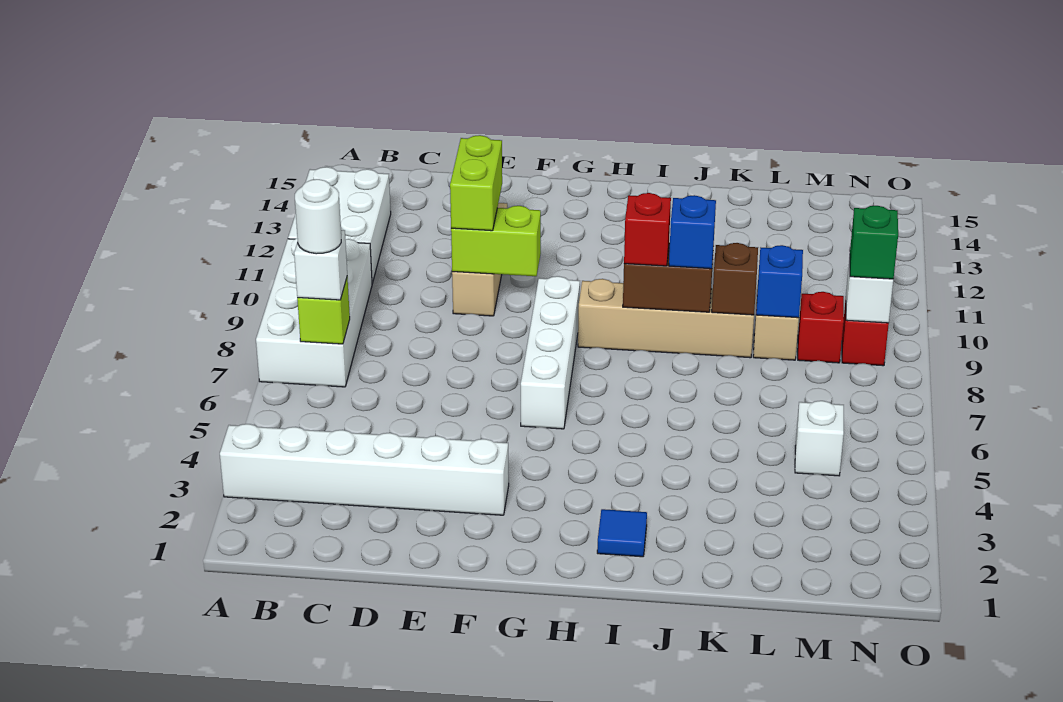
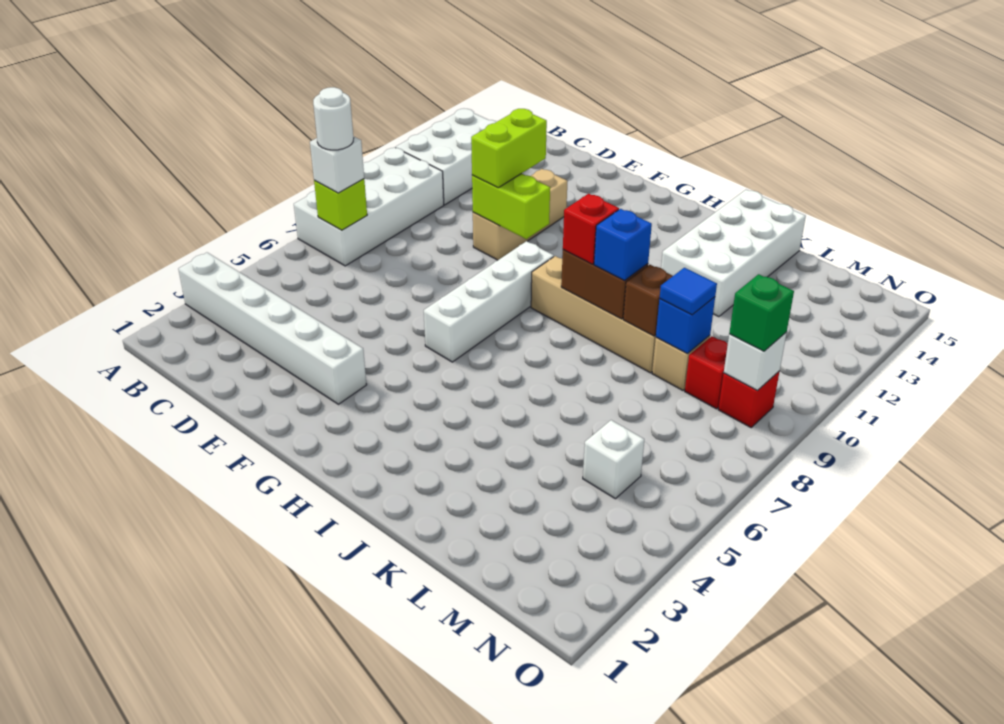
blue tile I2 level 1 -> blue tile L9 level 3
none -> white brick J12:K15 level 1

